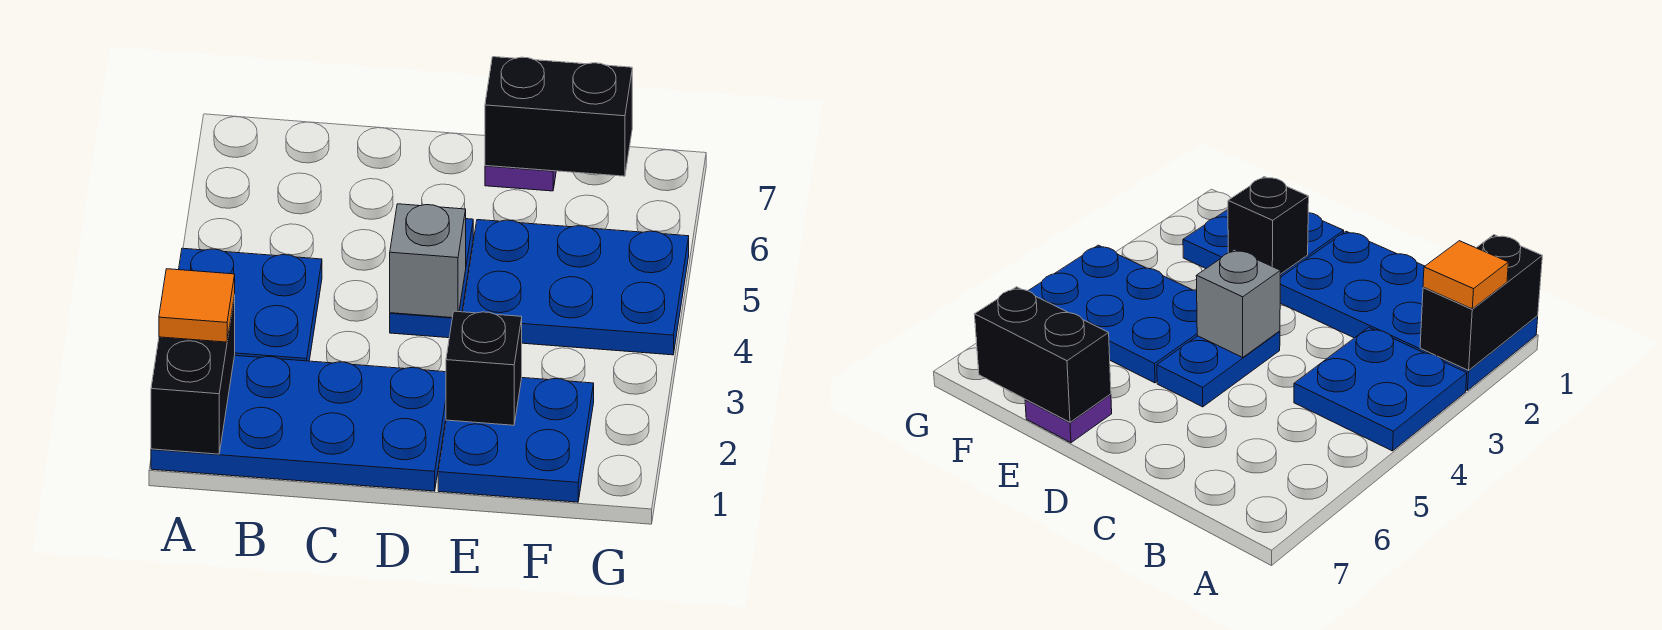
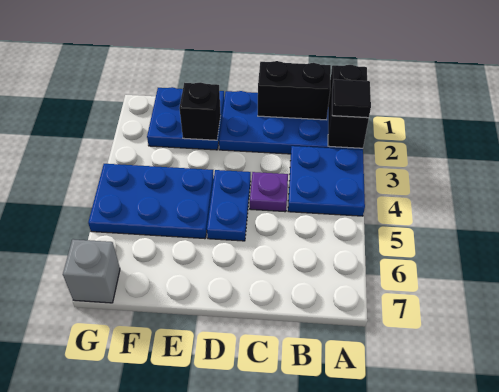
orange tile A2 level 3 -> black tile A2 level 3
grey brick D4 level 2 -> grey brick G7 level 1
purple plate E7 level 1 -> purple plate C4 level 1
black brick E7:F7 level 2 -> black brick B1:C1 level 2

